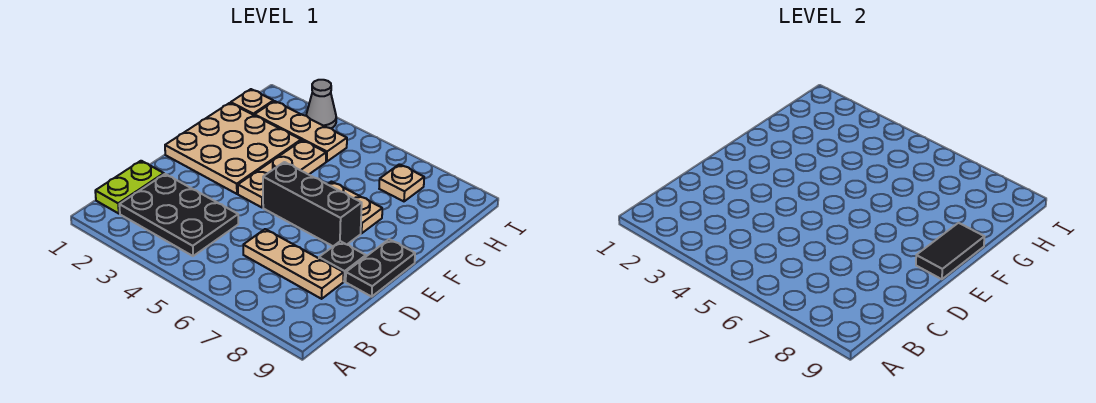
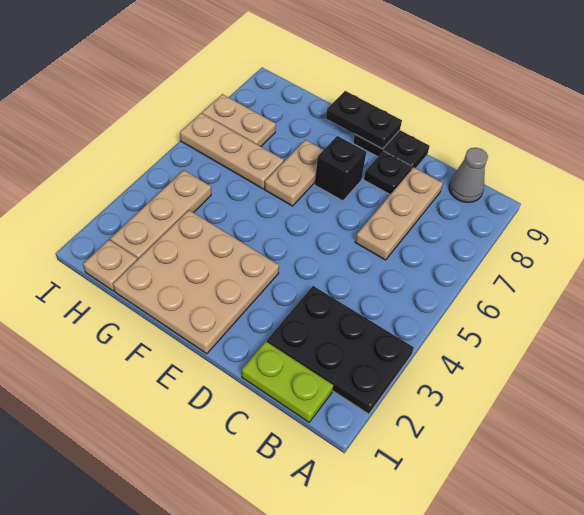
black plate B2:C4 level 1 -> black plate A2:C3 level 1
tan plate E4:G4 level 1 -> tan plate G6:I6 level 1
black brick E5:E7 level 1 -> black brick E7 level 1
black tile E9:F9 level 2 -> black plate E9:F9 level 2
tan plate H7 level 1 -> tan plate H7:I7 level 1
grey cone I3 level 1 -> grey cone B9 level 1

